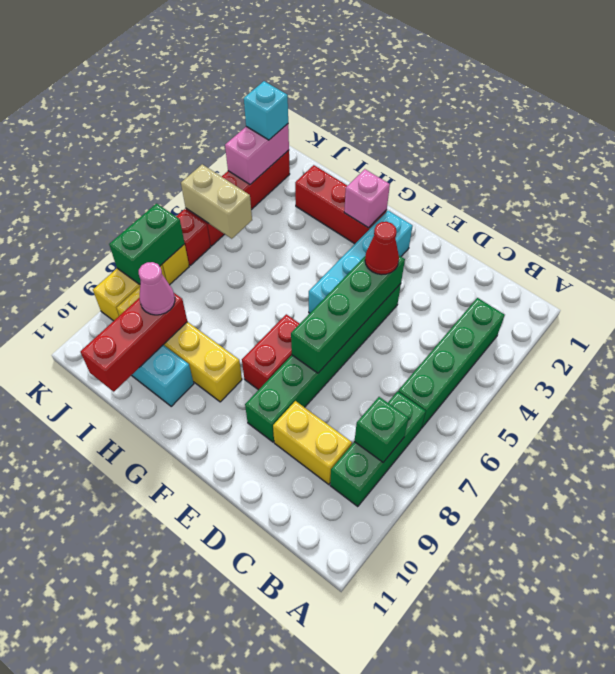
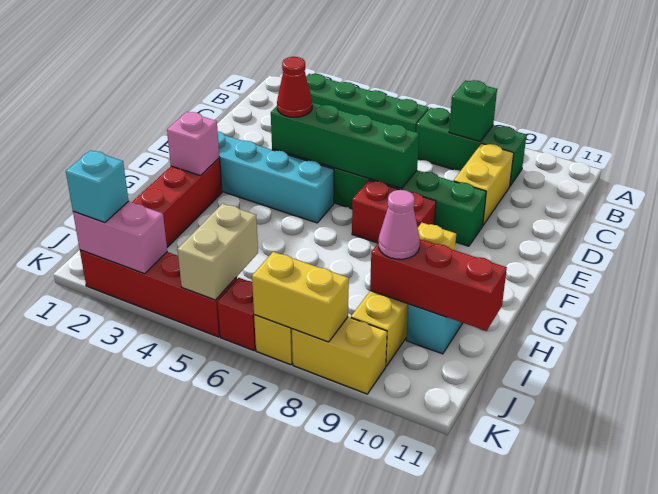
green brick K7:K8 level 2 -> yellow brick K7:K8 level 2

